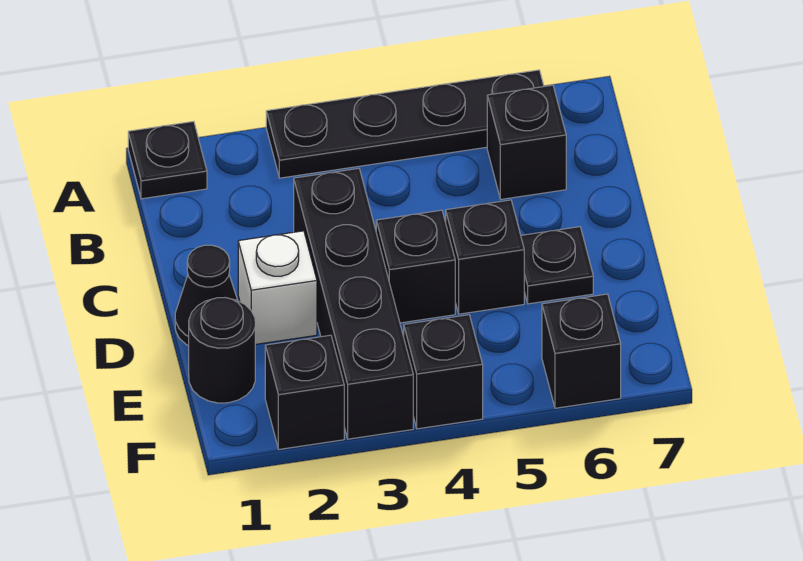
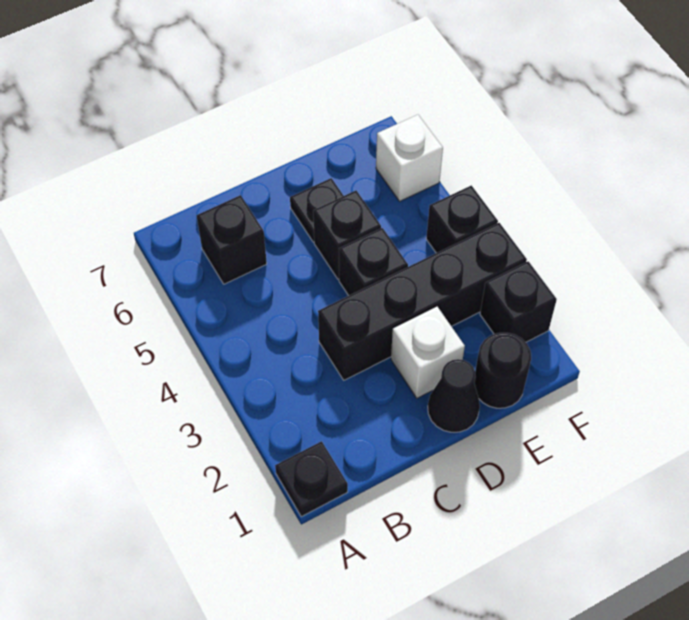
black plate A3:A6 level 1 -> none
black brick F6 level 1 -> white brick F6 level 1

